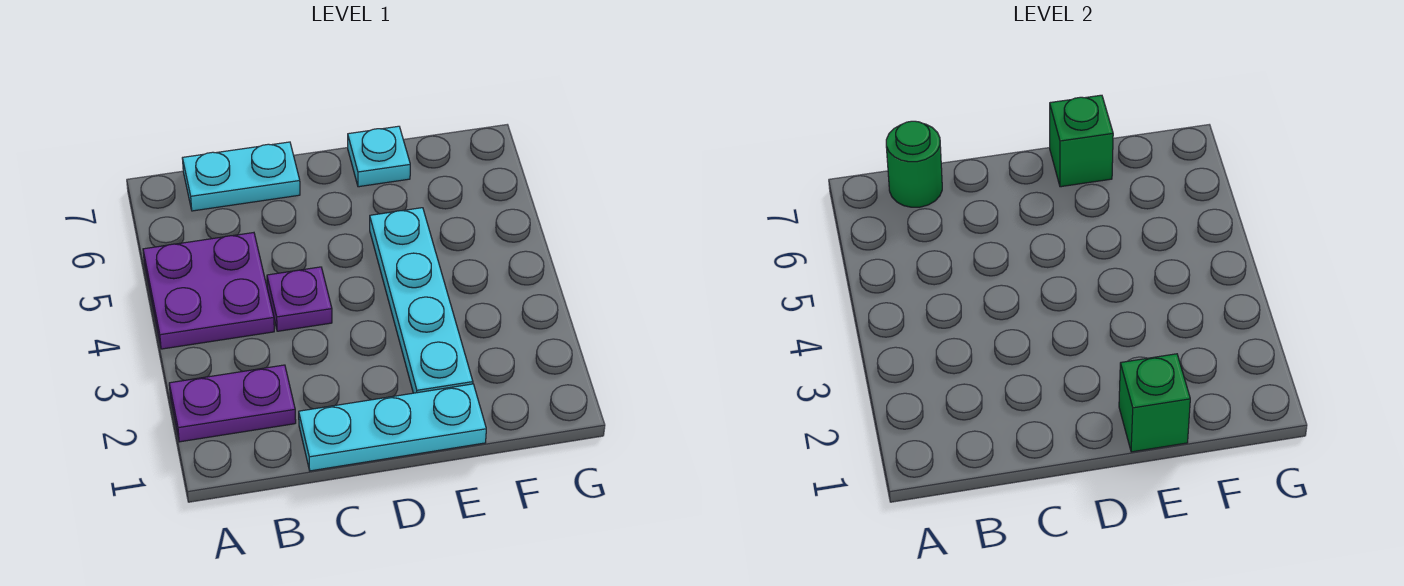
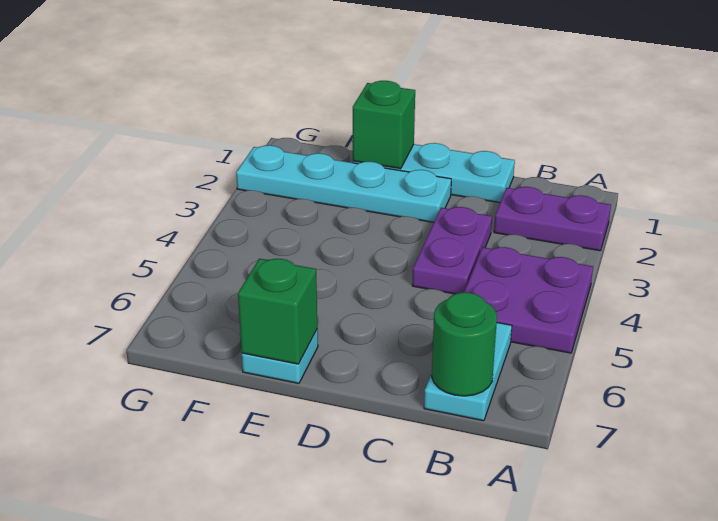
cyan plate B7:C7 level 1 -> cyan plate B6:B7 level 1
purple plate C4 level 1 -> purple plate C3:C4 level 1
cyan plate E2:E5 level 1 -> cyan plate D2:G2 level 1

